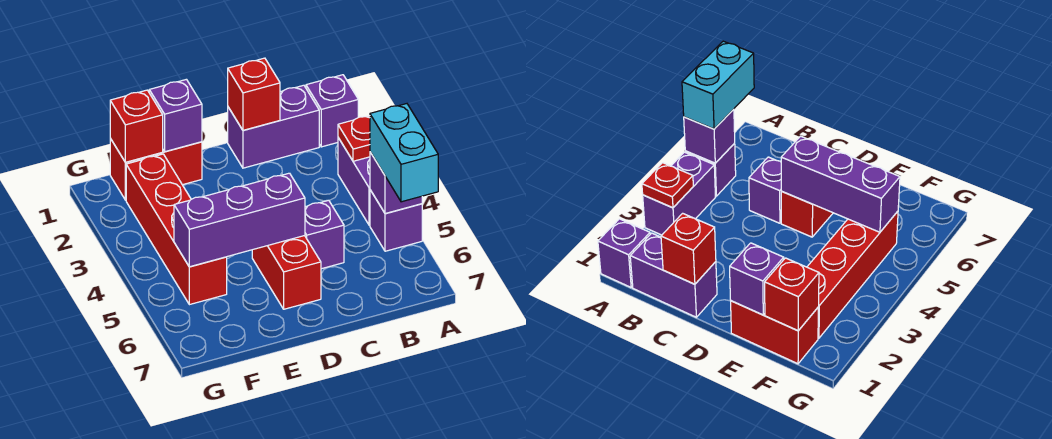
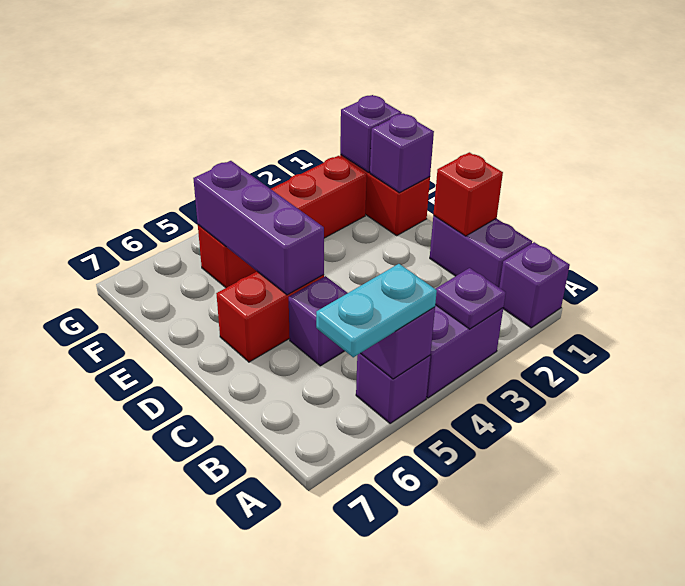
red plate A3 level 2 -> purple plate A3 level 2
cyan brick A5:A6 level 3 -> cyan plate A5:A6 level 3
red brick F1 level 2 -> purple brick F1 level 2

